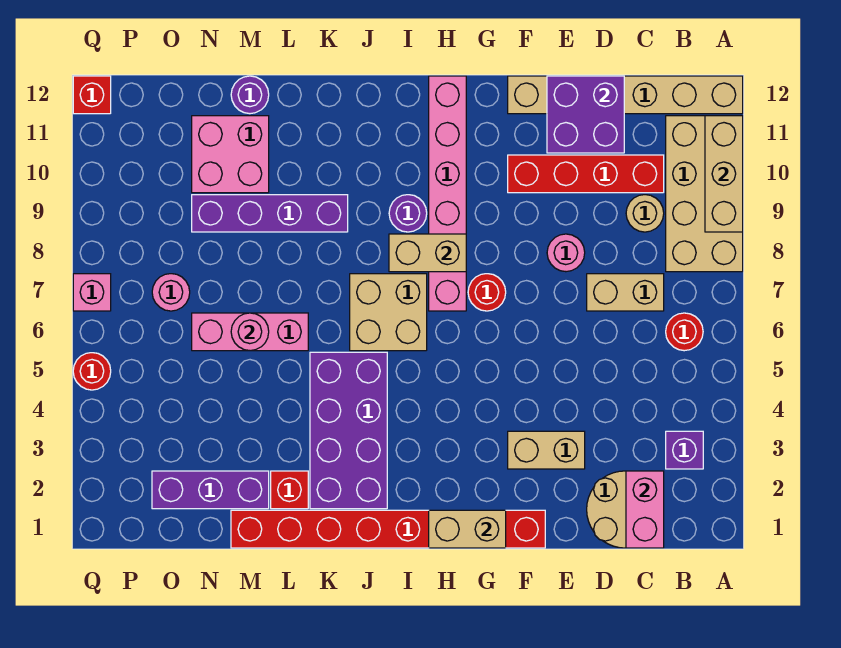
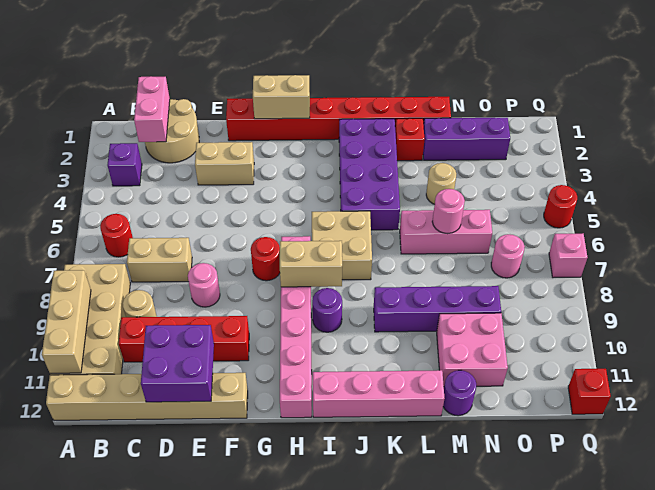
none -> pink brick I12:L12 level 1
none -> tan round brick M4 level 1

